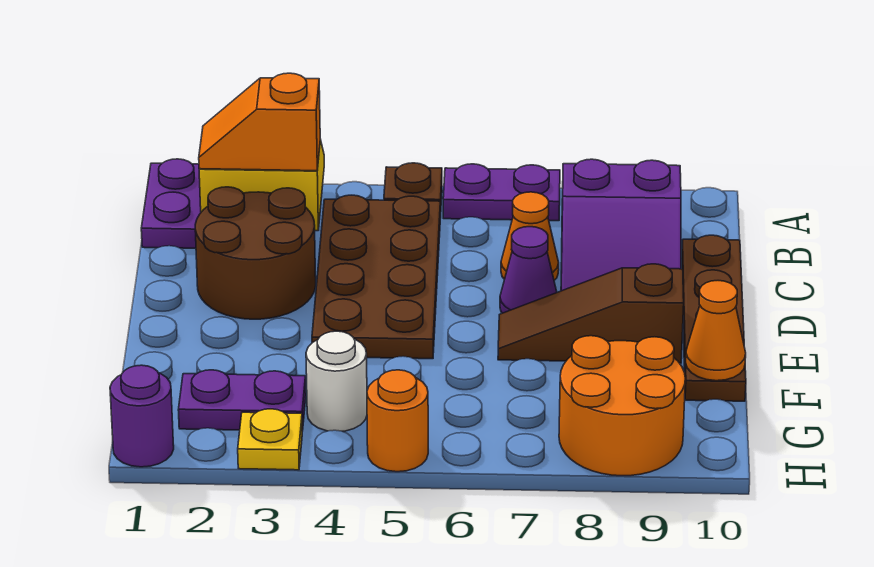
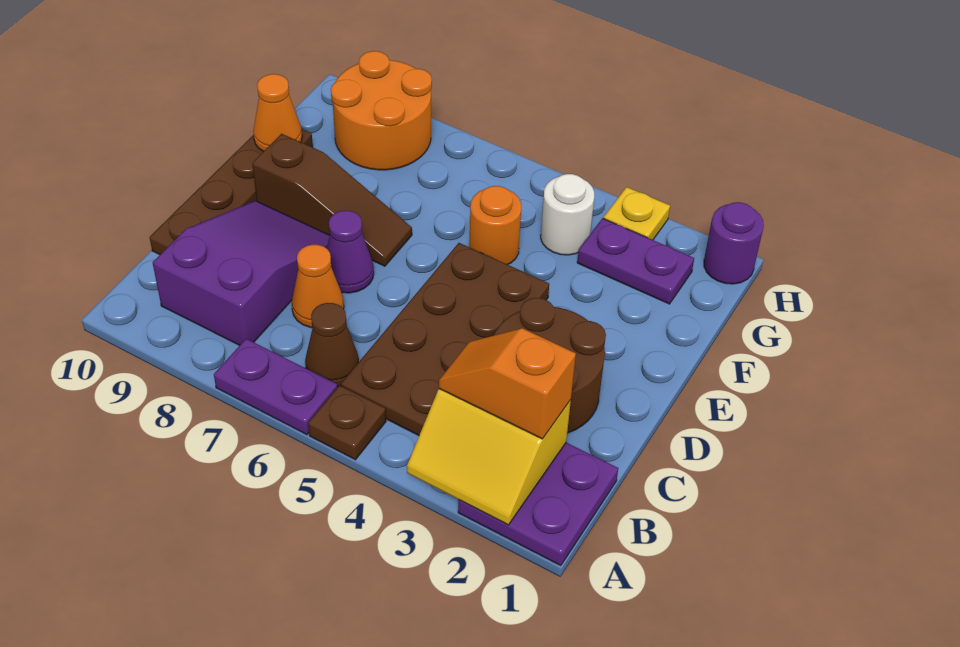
orange slope B2:B3 level 3 top 3 -> orange slope B2:B3 level 3 top 2
none -> brown cone B6 level 1
orange round brick H5 level 1 -> orange round brick F5 level 1

